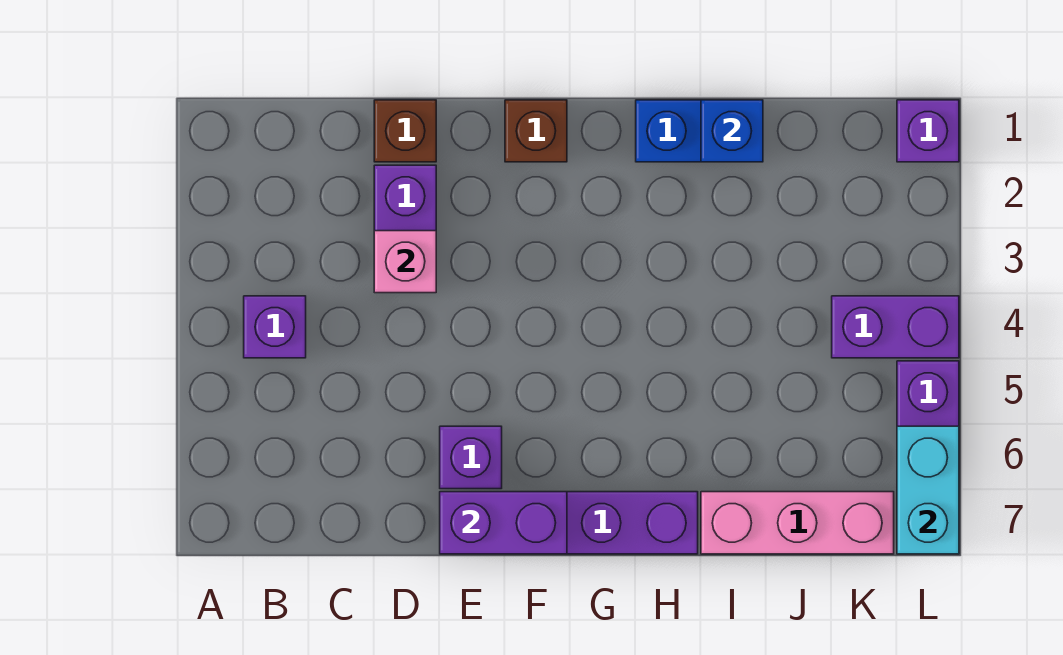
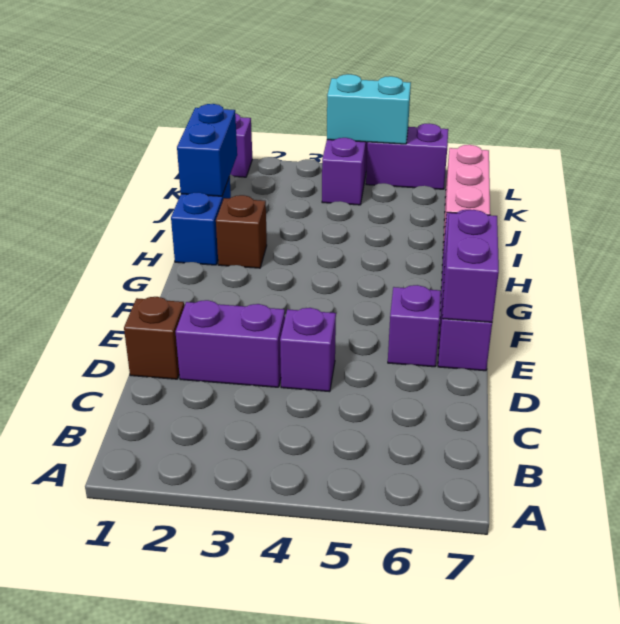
purple brick B4 level 1 -> purple brick D4 level 1
pink brick D3 level 2 -> none
brown brick F1 level 1 -> brown brick H2 level 1
blue brick I1 level 2 -> blue brick I1:J1 level 2
cyan brick L6:L7 level 2 -> cyan brick L4:L5 level 2

